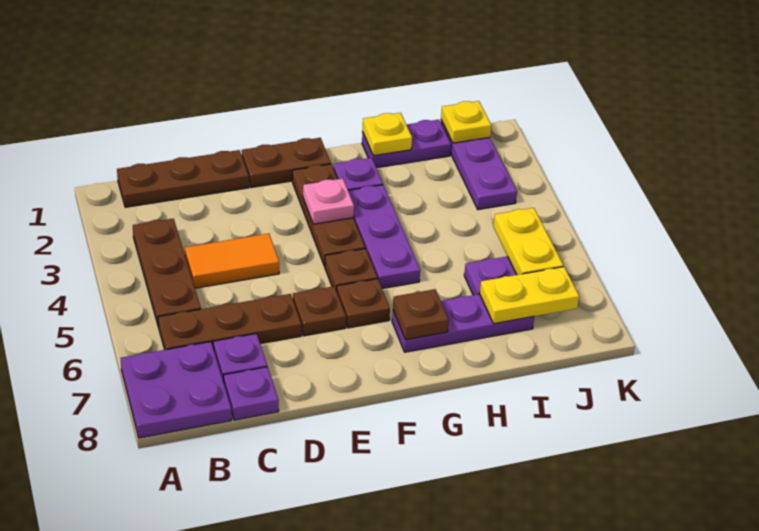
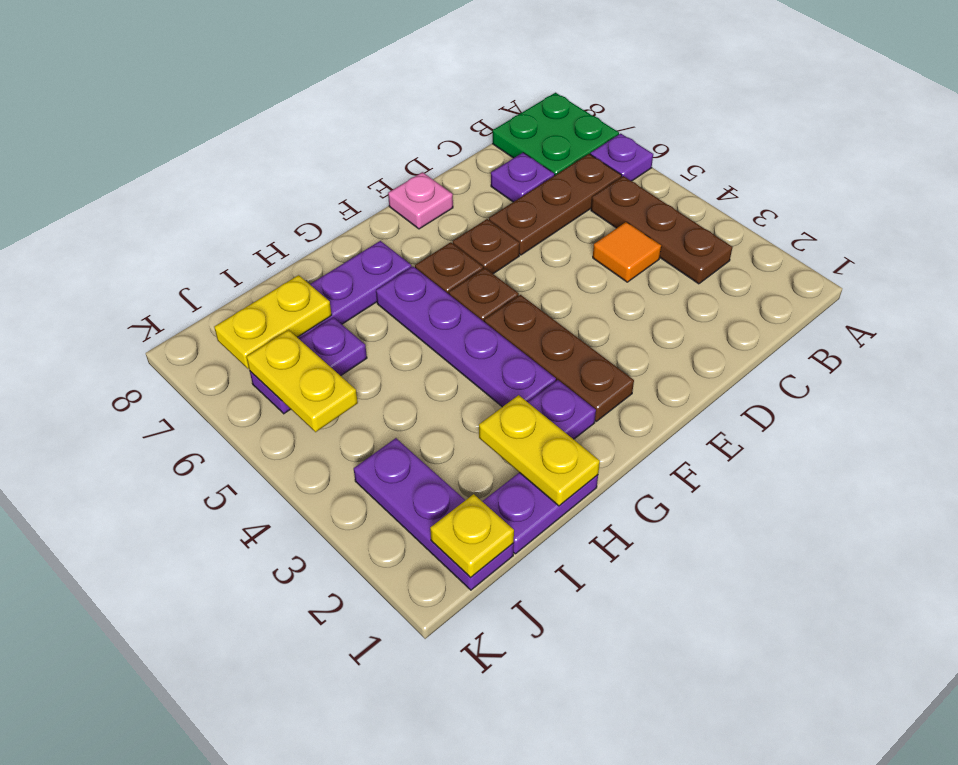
purple plate A7:B8 level 1 -> green plate A7:B8 level 1
brown plate B1:D1 level 1 -> none
orange tile C4:D4 level 1 -> orange tile C4 level 1
purple plate C8 level 1 -> purple plate A6 level 1
brown plate E1:F1 level 1 -> none
pink plate F3 level 2 -> pink plate E8 level 1
purple plate G3:G5 level 1 -> purple plate G3:G6 level 1
brown plate G7 level 2 -> none
yellow plate H1 level 2 -> yellow plate H1:H2 level 2

